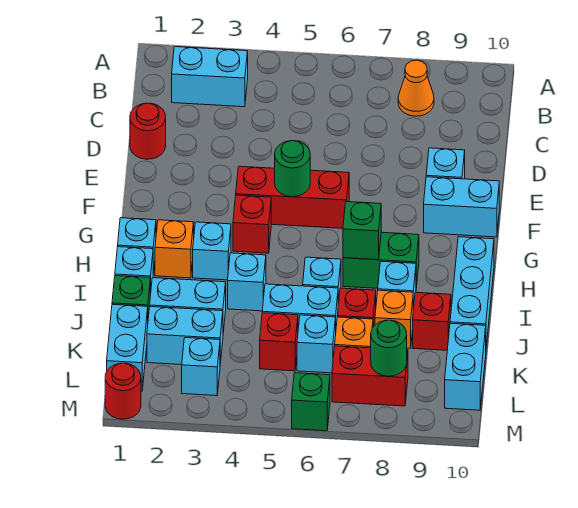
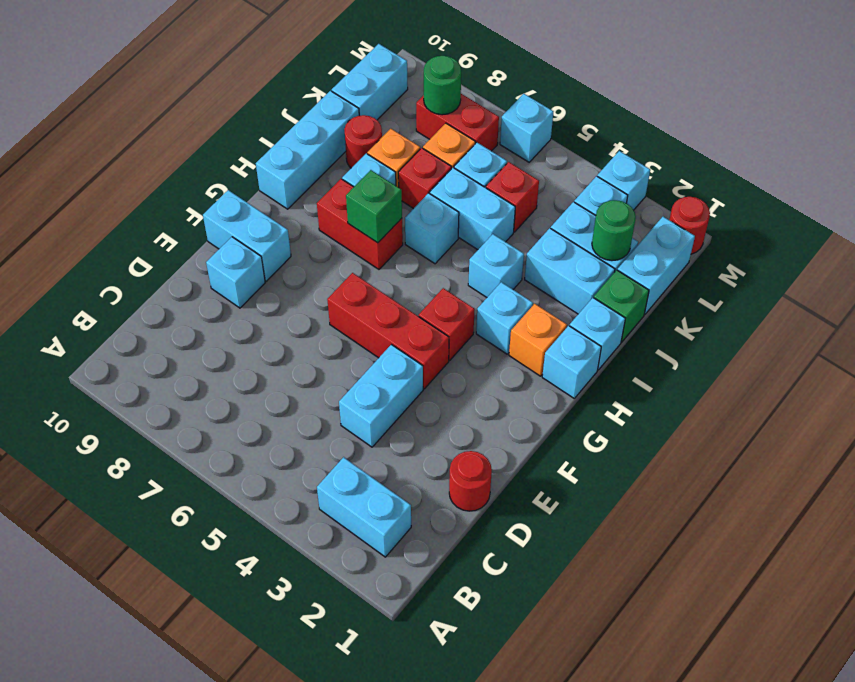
orange cone B8 level 1 -> none
none -> cyan brick D4:E4 level 1
green round brick F5 level 2 -> green round brick K2 level 2
green brick H7:H8 level 1 -> red brick H7:H8 level 1
red brick J9 level 1 -> red round brick J9 level 1
none -> cyan brick M3 level 1
green brick M6 level 1 -> cyan brick M6 level 1

